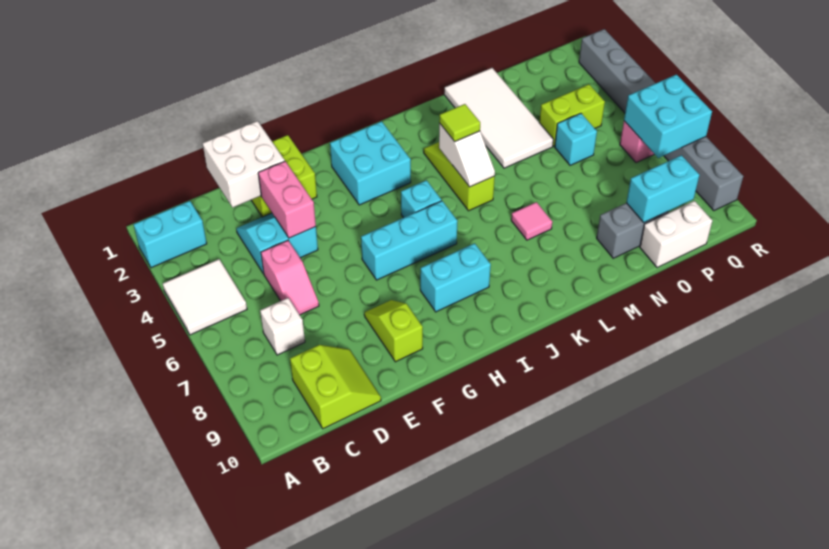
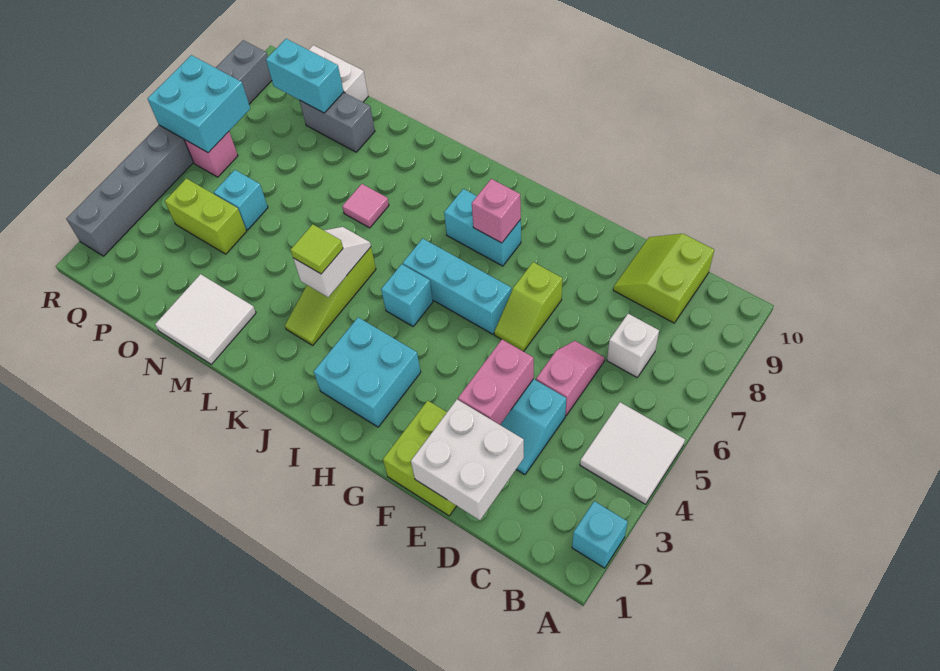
cyan brick A2:B2 level 1 -> cyan brick A2 level 1
lime slope F8:F9 level 1 top 9 -> lime slope F6:F7 level 1 top 7
none -> pink brick H8 level 2
white tile M1:N4 level 1 -> white tile M1:N2 level 1

